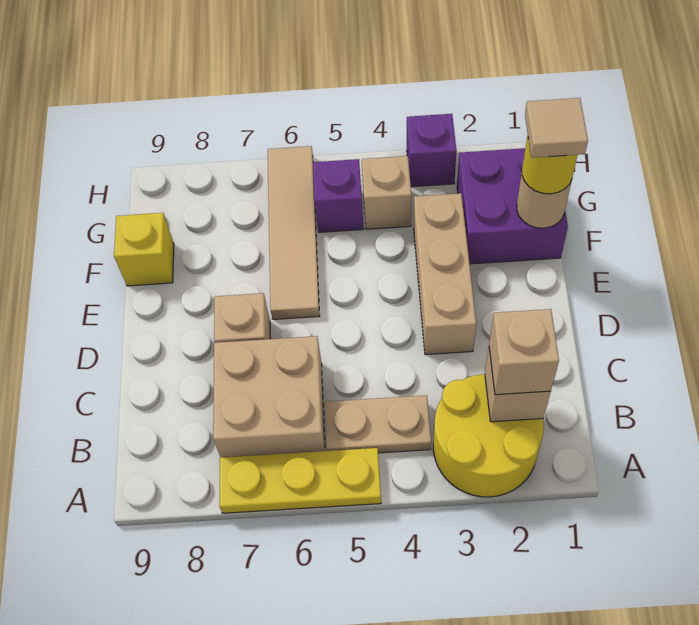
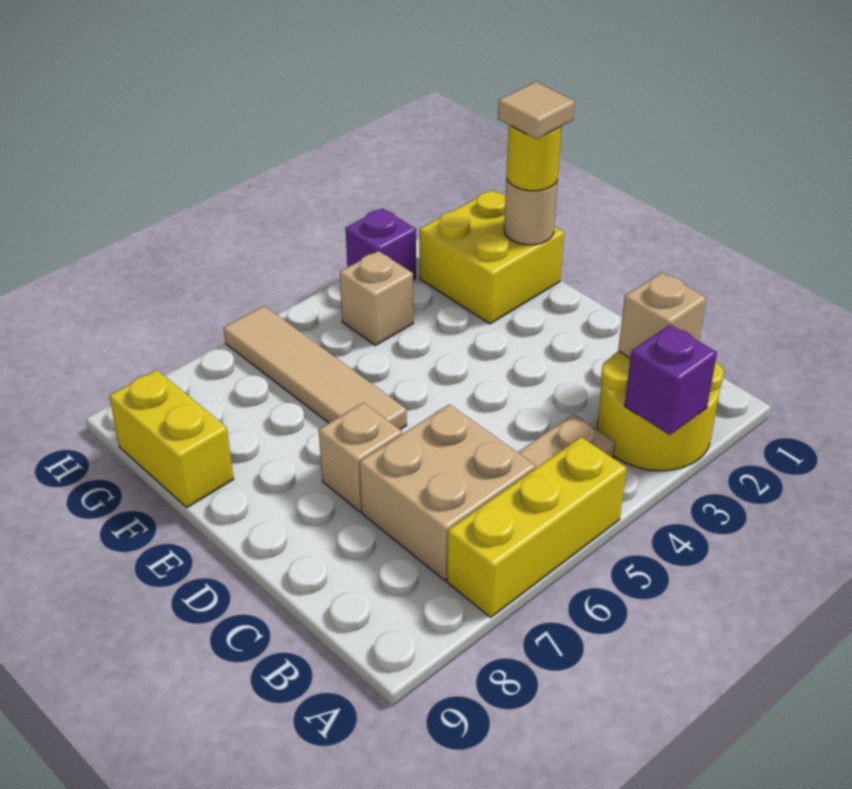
yellow plate A5:A7 level 1 -> yellow brick A5:A7 level 1
tan brick B2 level 3 -> none
tan brick D3:F3 level 1 -> none
purple brick F1:G2 level 1 -> yellow brick F1:G2 level 1
yellow brick F9 level 1 -> yellow brick F9:G9 level 1
purple brick G5 level 1 -> purple brick A3 level 2

